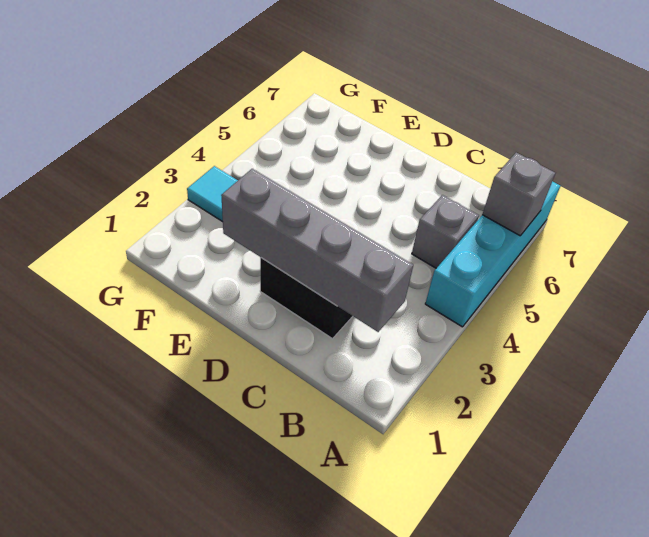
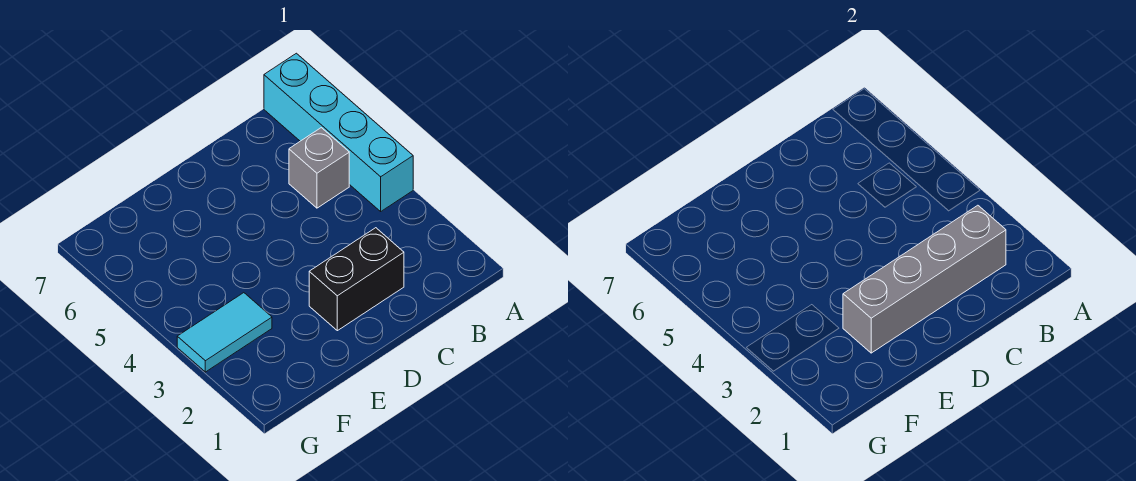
grey brick A6 level 2 -> none

